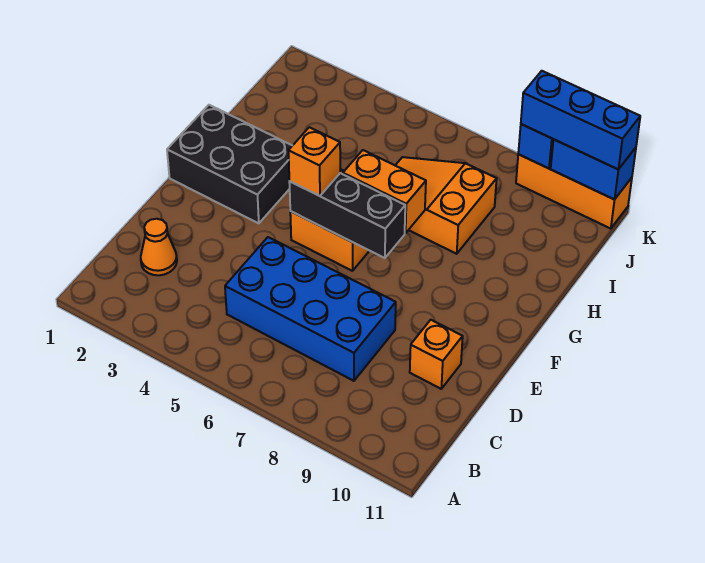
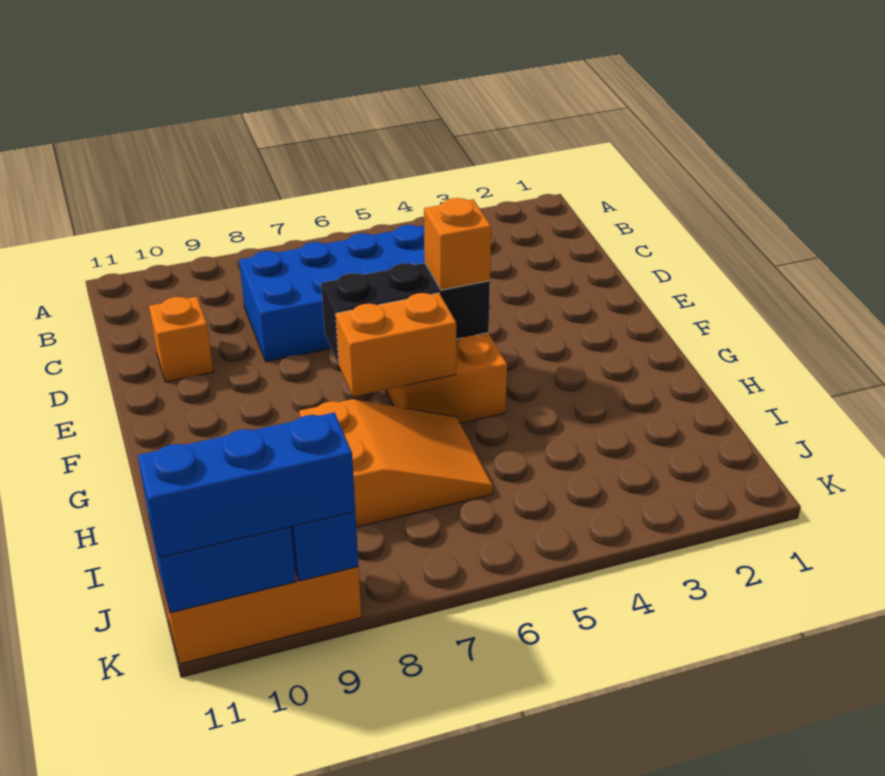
orange cone C2 level 1 -> none
black brick F1:G3 level 1 -> none

